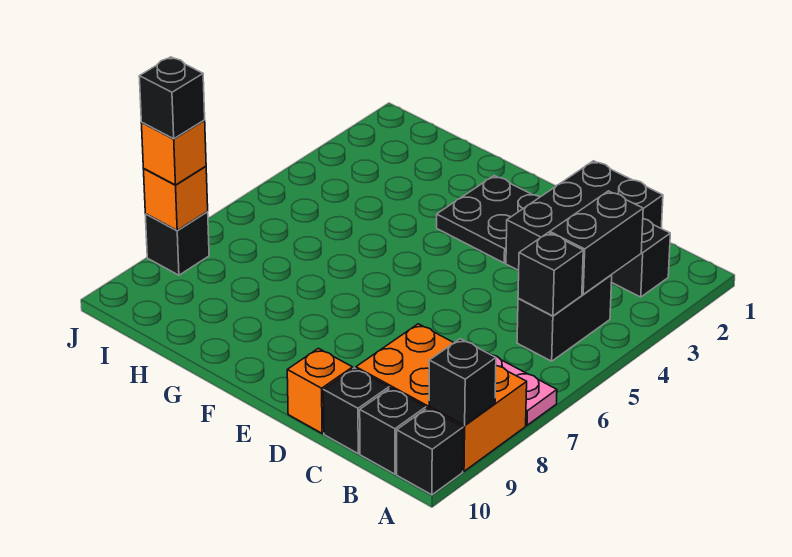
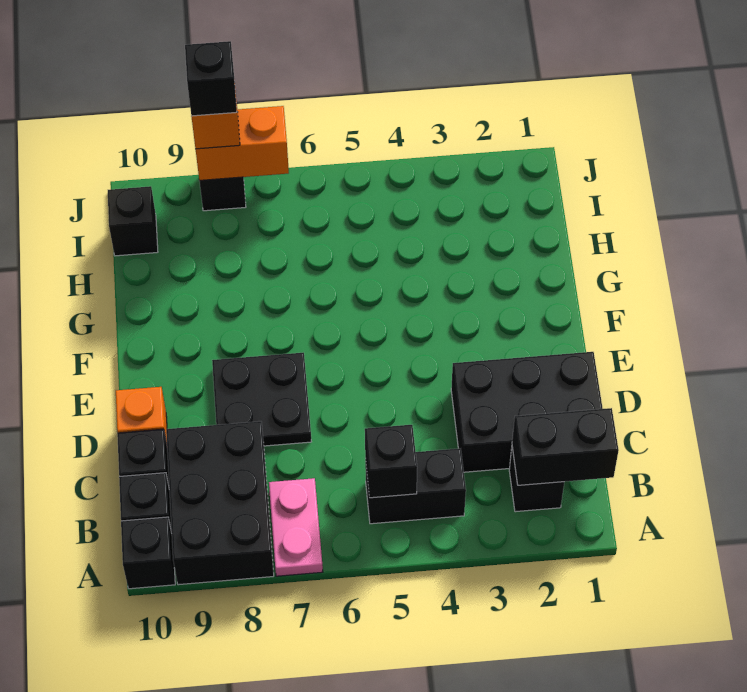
orange brick A8:C9 level 1 -> black brick A8:C9 level 1
black brick A9 level 2 -> black brick I10 level 1
black brick B3:B4 level 2 -> black brick B1:B2 level 2
black plate E2:F3 level 1 -> black plate D7:E8 level 1
orange brick J8 level 2 -> orange brick J7:J8 level 2

